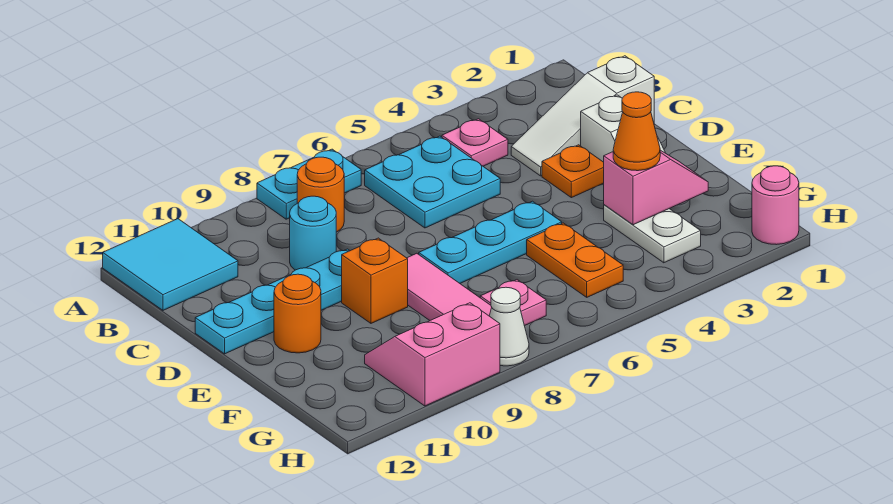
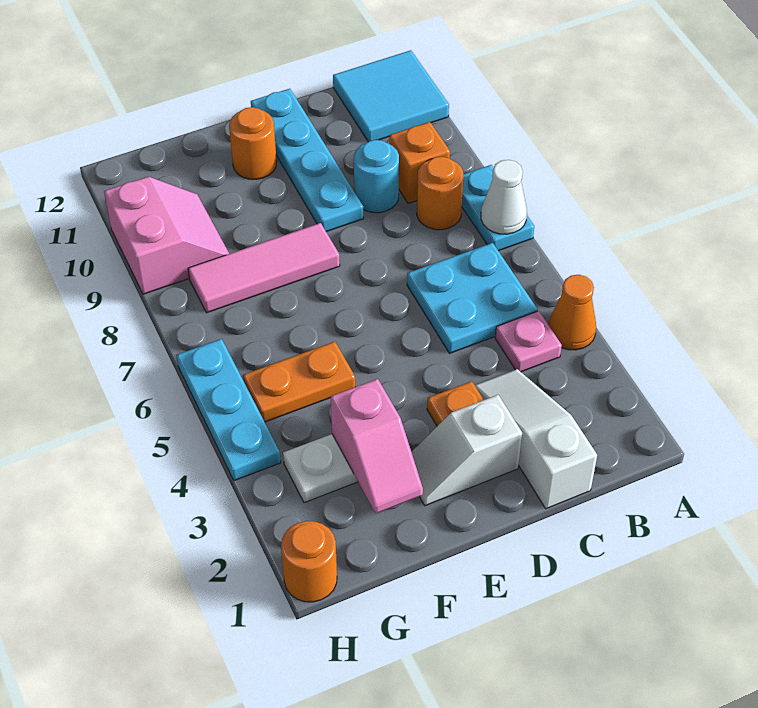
cyan plate E5:E7 level 1 -> cyan plate H4:H6 level 1
orange brick E9 level 1 -> orange brick B9 level 1
orange cone F3 level 3 -> orange cone A4 level 1
pink plate G7 level 1 -> none
pink round brick H1 level 1 -> orange round brick H1 level 1
white cone H8 level 1 -> white cone A7 level 2

